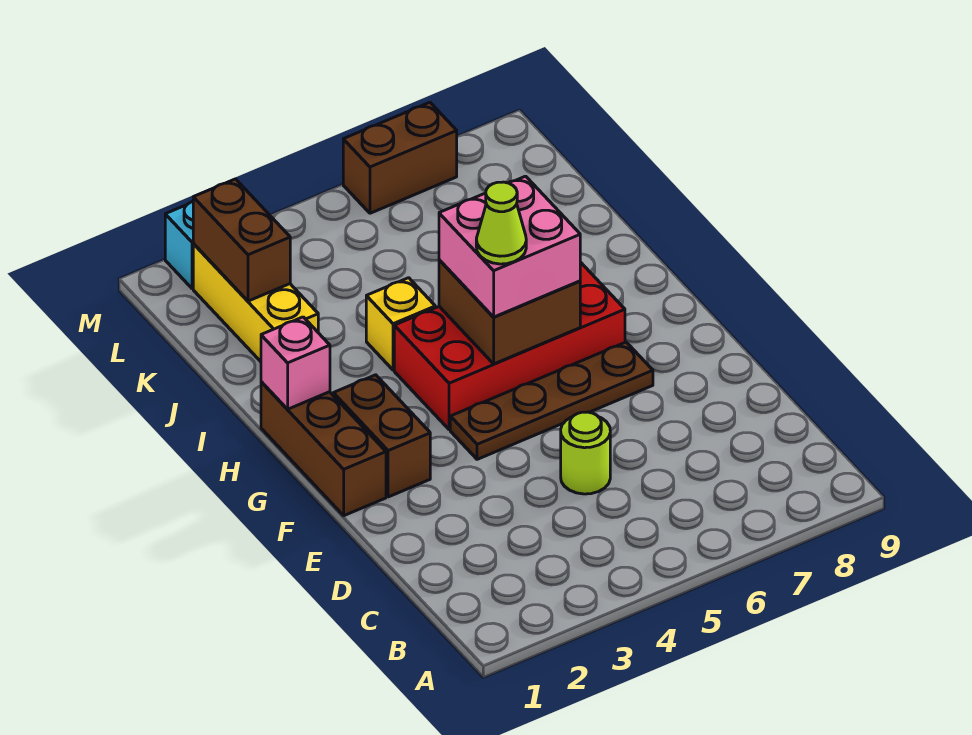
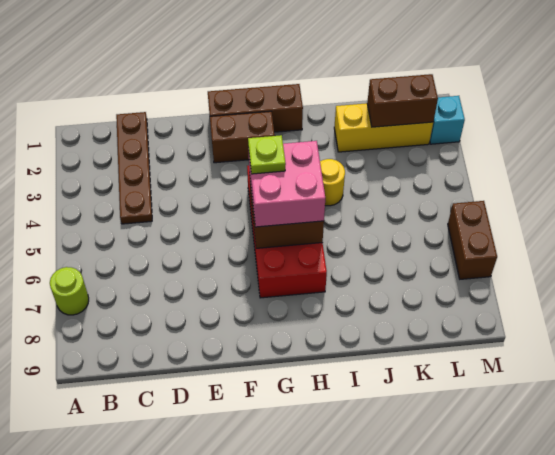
lime round brick D5 level 1 -> lime round brick A7 level 1
brown plate F4:F7 level 1 -> brown plate C1:C4 level 1
lime cone G5 level 4 -> lime plate G5 level 4
pink brick H1 level 2 -> none
yellow brick I4 level 1 -> yellow round brick I4 level 1

